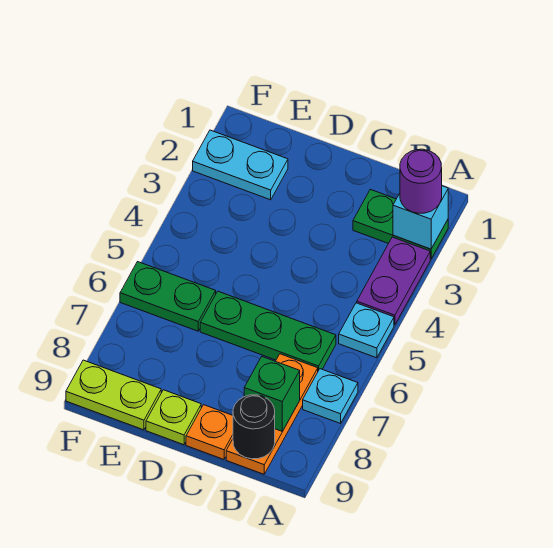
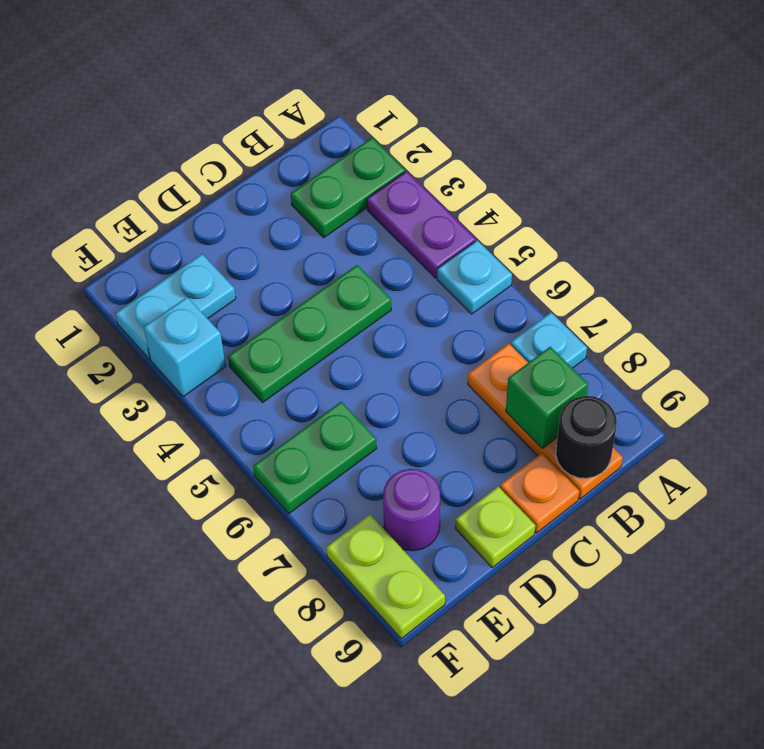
cyan brick A2 level 2 -> cyan brick F3 level 1
purple round brick A2 level 3 -> purple round brick E8 level 1
green plate B6:D6 level 1 -> green plate C4:E4 level 1
lime plate E9:F9 level 1 -> lime plate F8:F9 level 1

